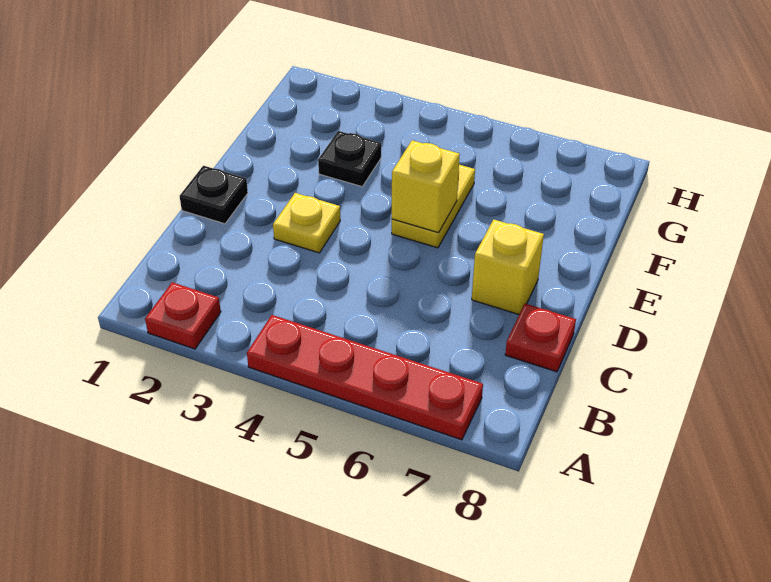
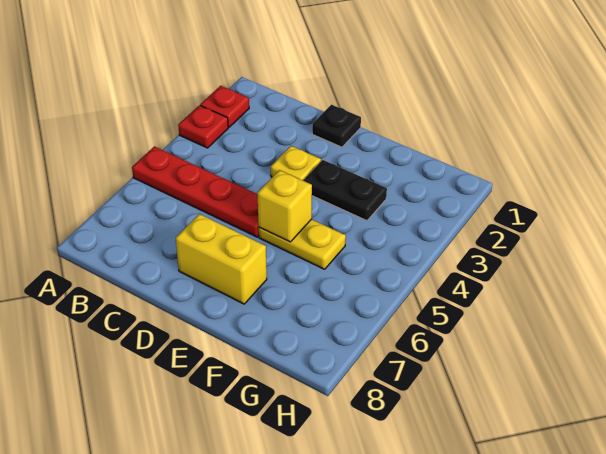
red plate A4:A7 level 1 -> red plate A5:D5 level 1
red plate C8 level 1 -> red plate A3 level 1
yellow brick D7 level 1 -> yellow brick D7:E7 level 1
black plate F3 level 1 -> black plate E3:F3 level 1

